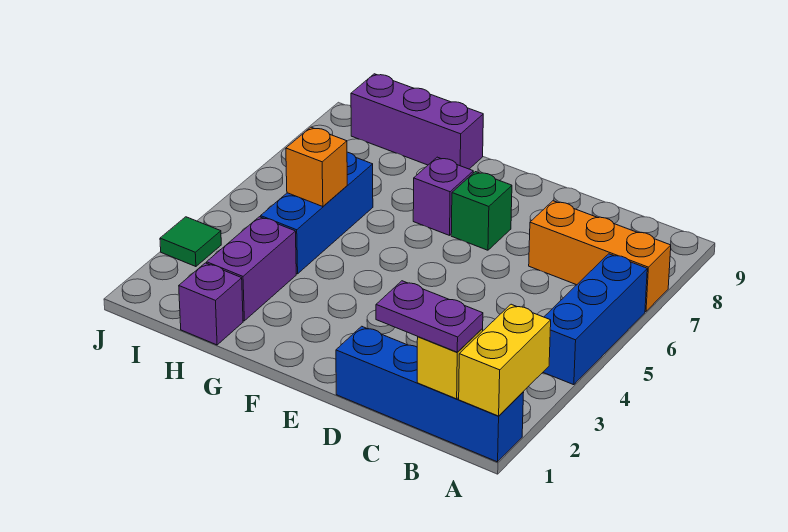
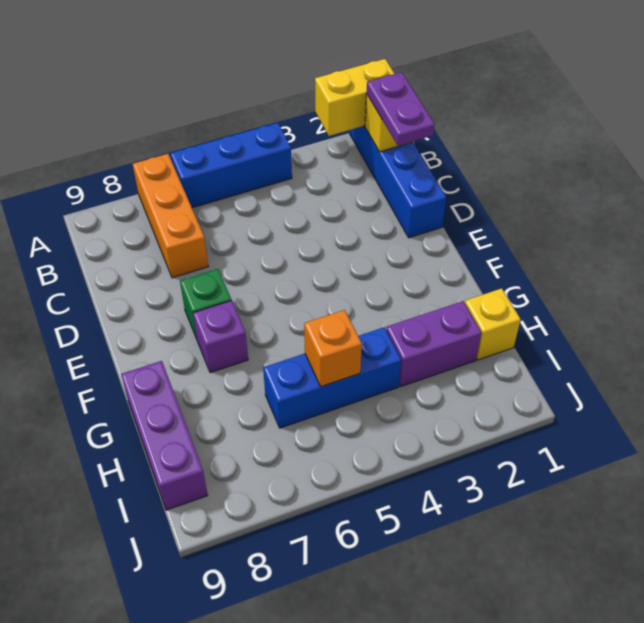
purple brick H1 level 1 -> yellow brick H1 level 1
green tile J3 level 1 -> none

